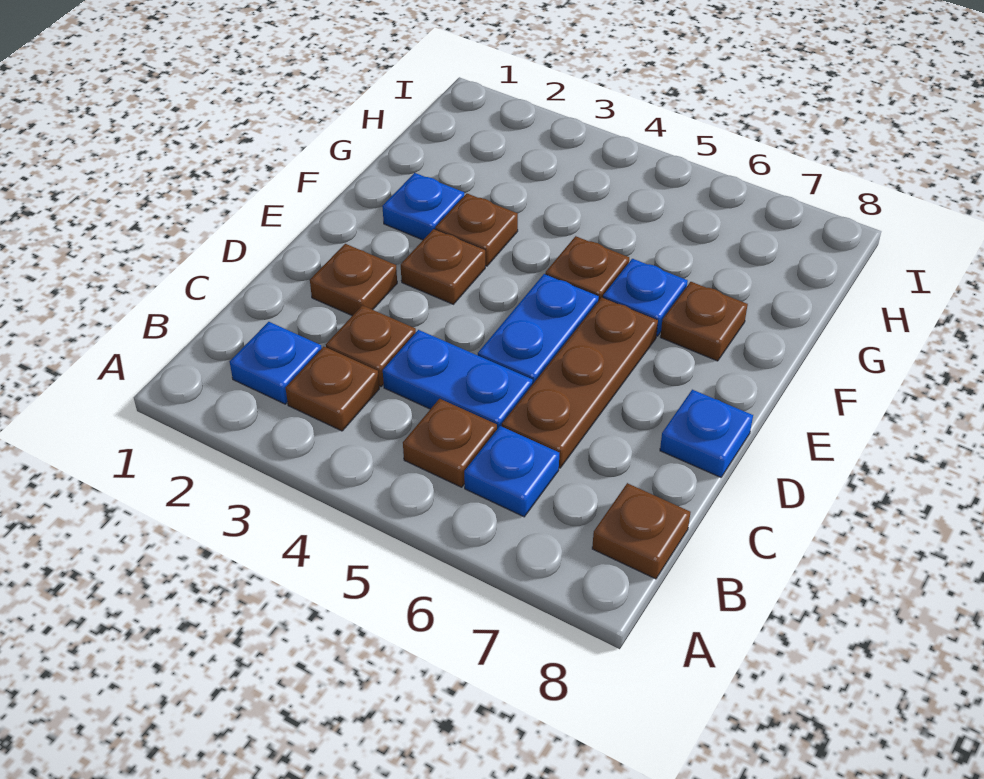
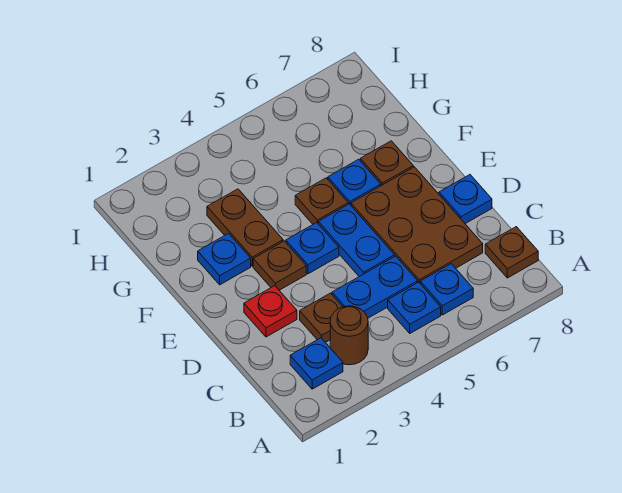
brown plate B3 level 1 -> brown round brick B3 level 1
brown plate B5 level 1 -> blue plate B5 level 1
brown plate C6:E6 level 1 -> brown plate C6:E7 level 1
brown plate D2 level 1 -> red plate D2 level 1
none -> blue plate E4 level 1
brown plate F3 level 1 -> brown plate F3:G3 level 1

